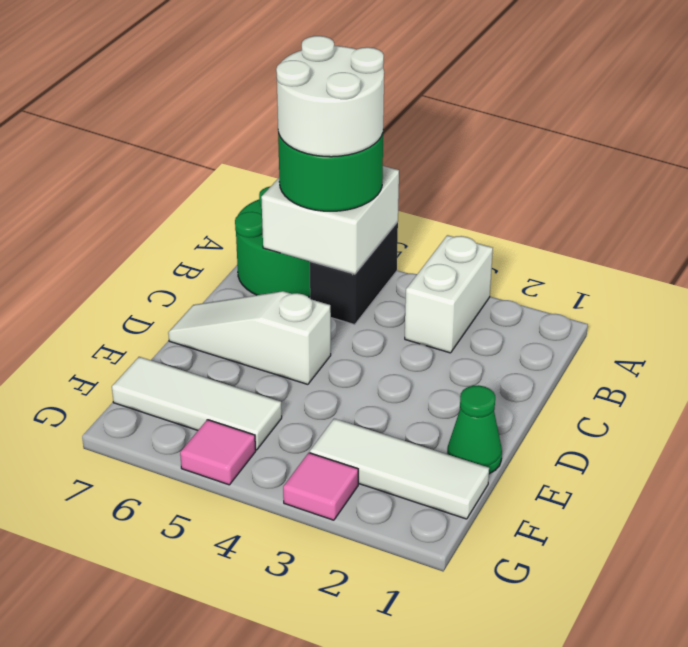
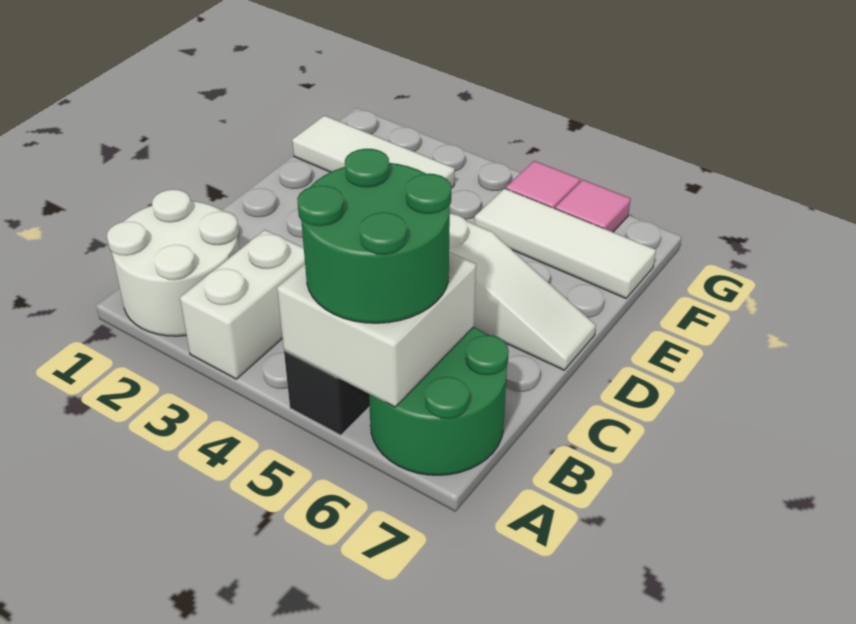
white round brick A5:B6 level 4 -> white round brick A1:B2 level 1
green cone E1 level 1 -> none
pink tile G3 level 1 -> pink tile G6 level 1

